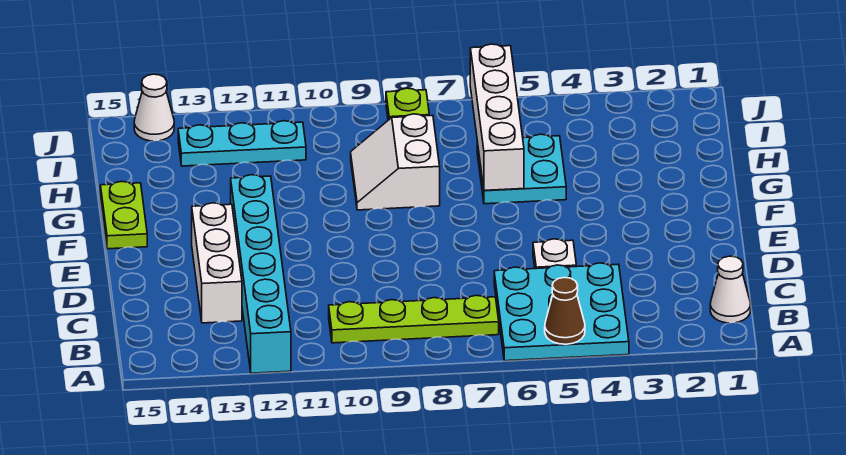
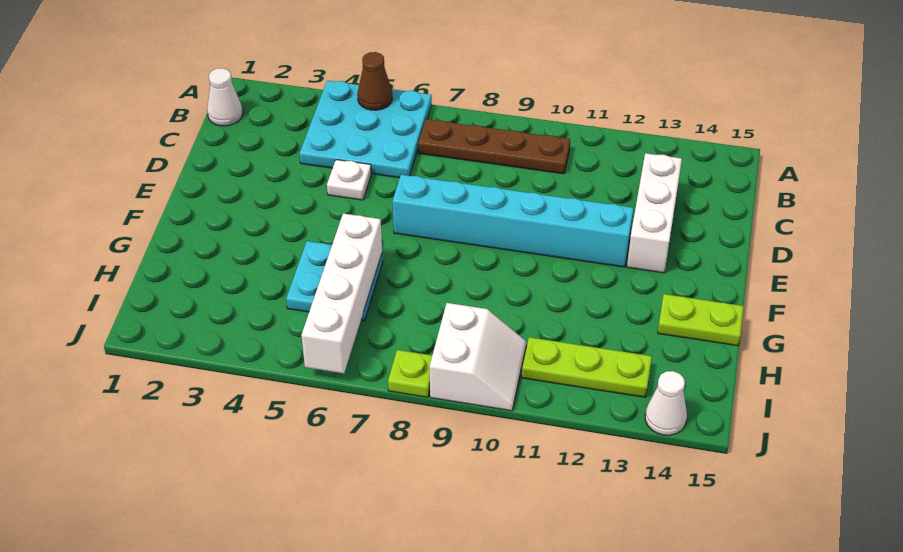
cyan brick A12:F12 level 1 -> cyan brick E7:E12 level 1
lime plate B7:B10 level 1 -> brown plate B7:B10 level 1
lime plate F15:G15 level 1 -> lime plate G14:G15 level 1
white slope G8:H9 level 1 top 8 -> white slope I9:J10 level 1 top 9
cyan plate I11:I13 level 1 -> lime plate I11:I13 level 1

